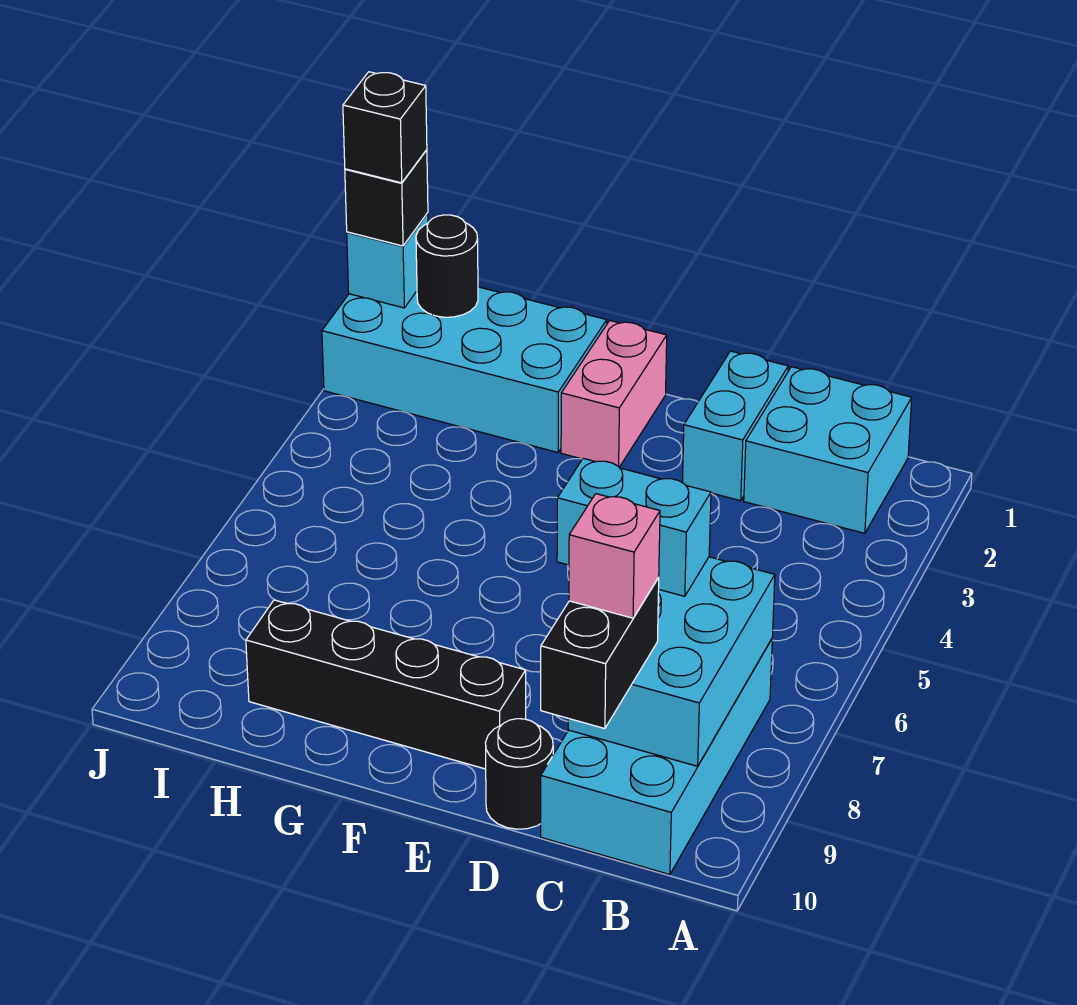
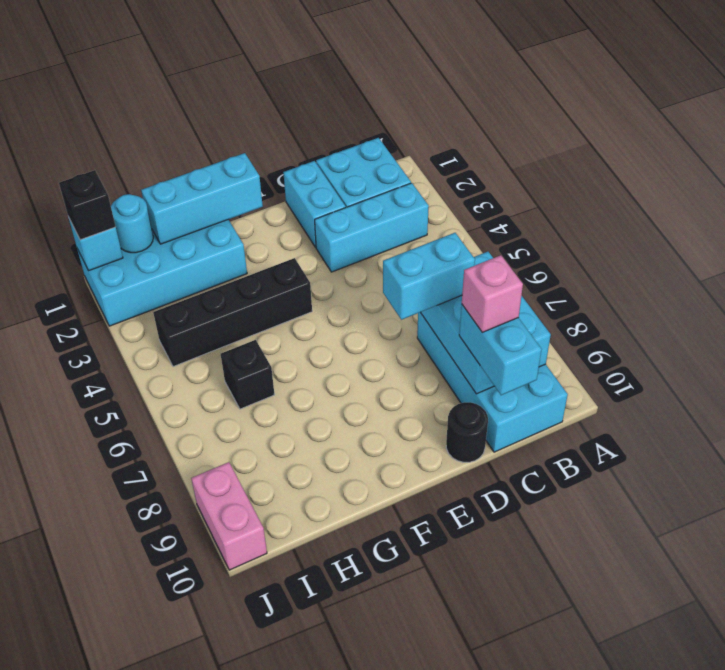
none -> cyan brick B3:D3 level 1
black brick C9:C10 level 3 -> cyan brick C9:C10 level 3
black brick E9:H9 level 1 -> black brick F4:I4 level 1
pink brick F1:F2 level 1 -> pink brick J9:J10 level 1
none -> cyan brick F1:H1 level 2
black round brick I1 level 2 -> cyan round brick I1 level 2
black brick J1 level 4 -> black brick H6 level 1

